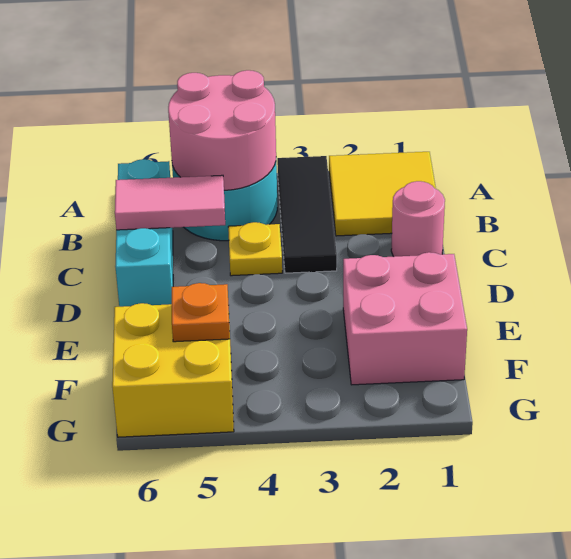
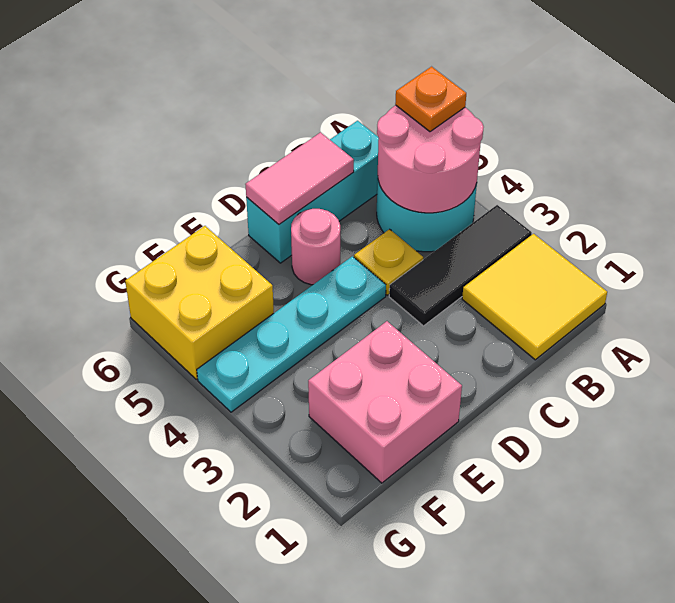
pink round brick C1 level 1 -> pink round brick D5 level 1
pink tile C5:C6 level 2 -> pink tile C6:D6 level 2
none -> cyan plate D4:G4 level 1
orange plate F5 level 2 -> orange plate A5 level 3

